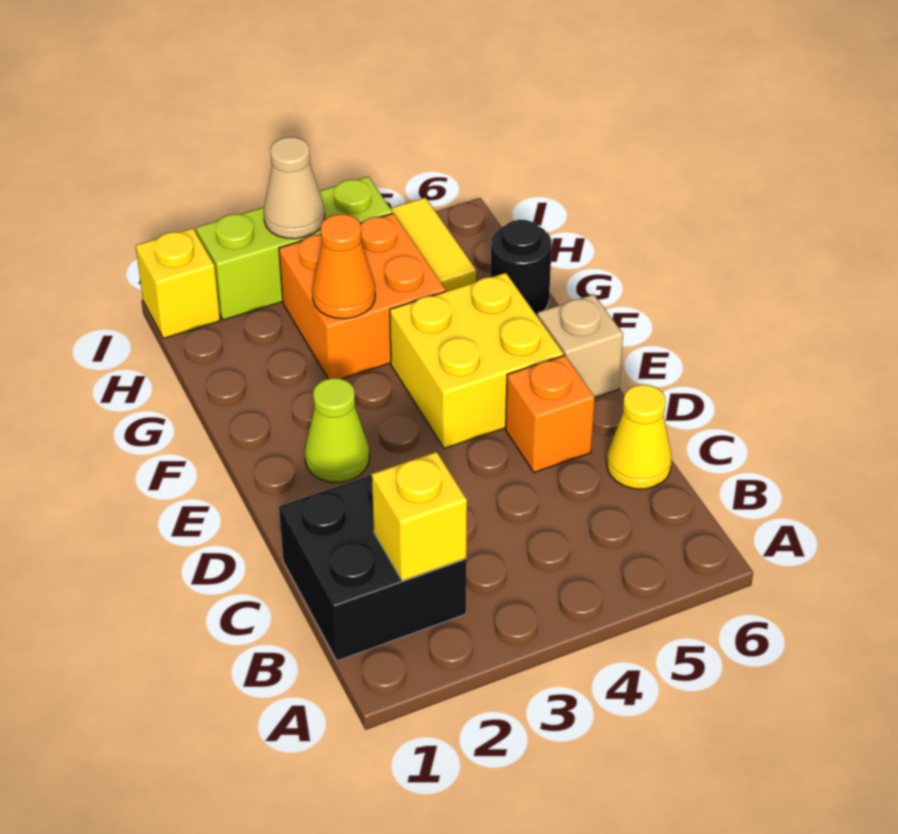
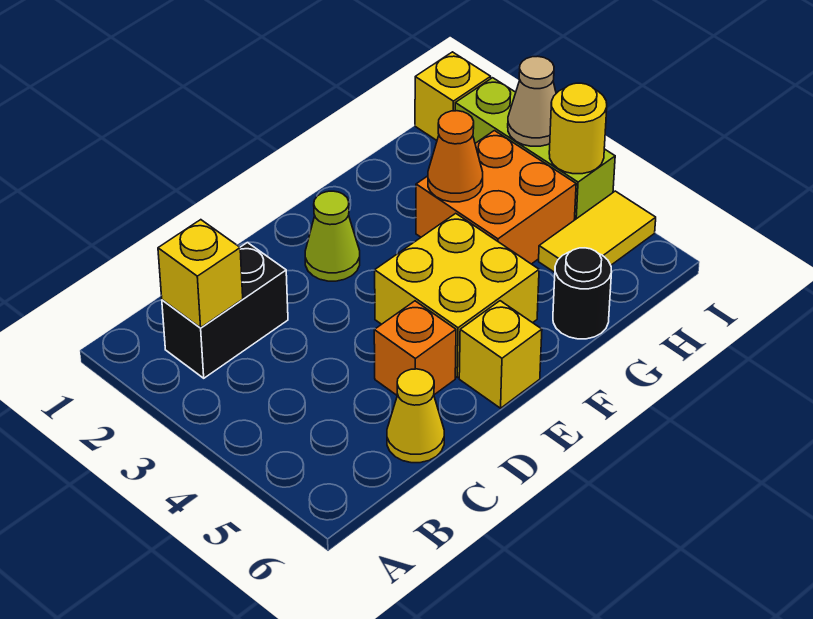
black brick B1:C2 level 1 -> black brick B2:C2 level 1
tan brick E6 level 1 -> yellow brick E6 level 1
none -> yellow round brick I4 level 2

